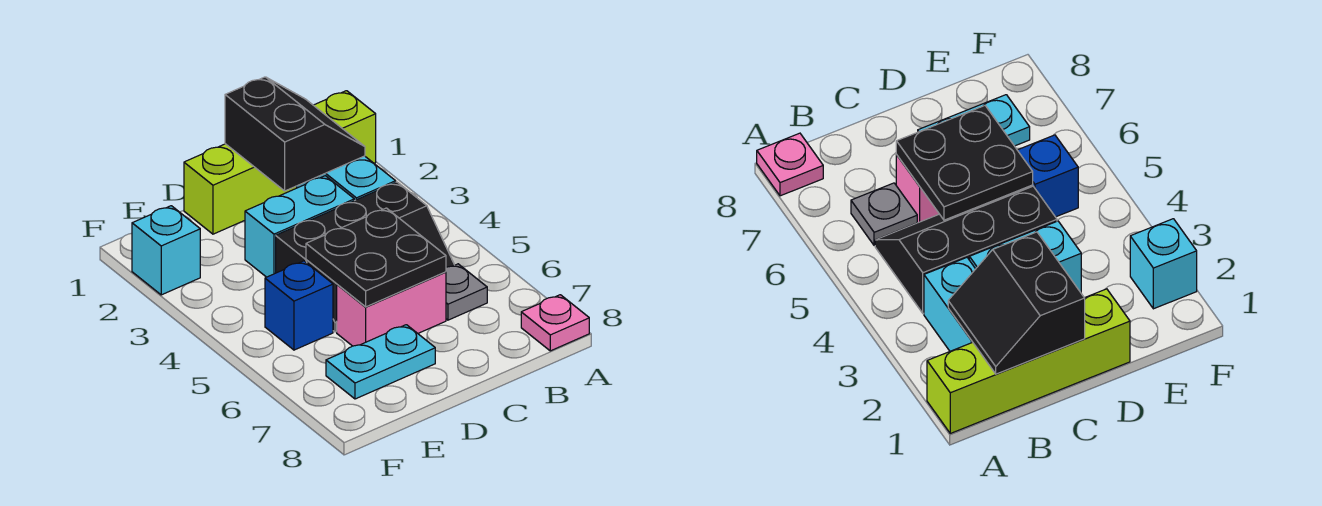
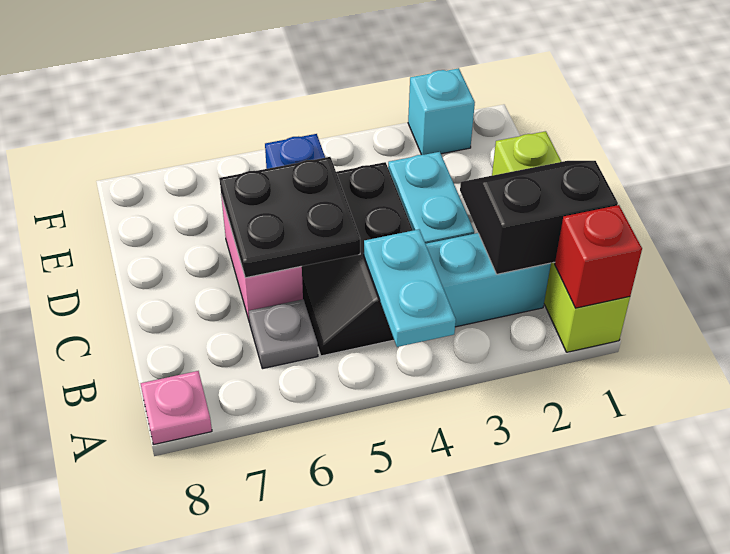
none -> red brick A1 level 2
black slope B1:C2 level 2 top C -> black slope B1:C2 level 2 top B
cyan plate D7:E7 level 1 -> cyan plate A4:B4 level 2

